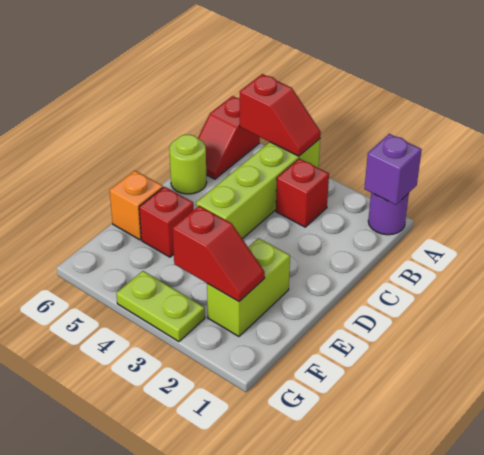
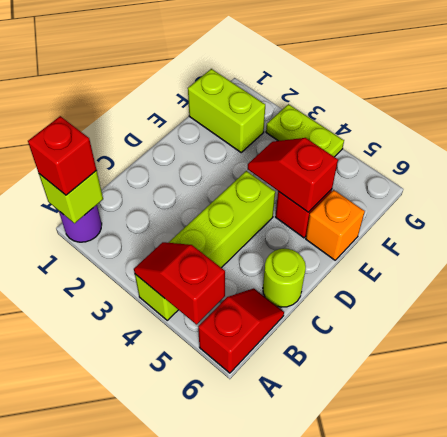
purple brick A1 level 2 -> lime brick A1 level 2
red brick B3 level 1 -> red brick A1 level 3
lime brick E2:F2 level 1 -> lime brick F1:F2 level 1
red slope F2:F3 level 2 top 3 -> red slope E4:E5 level 2 top 5

